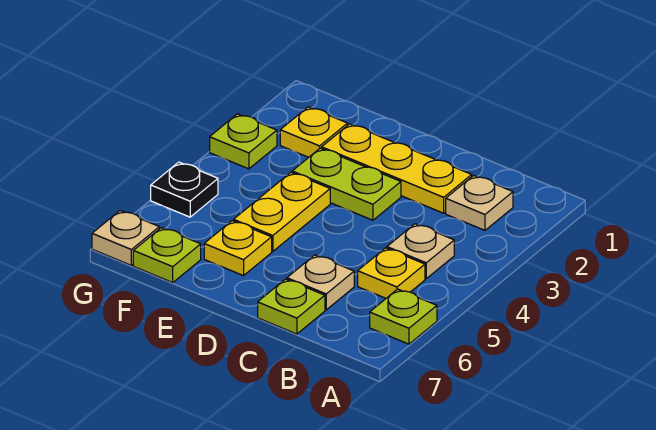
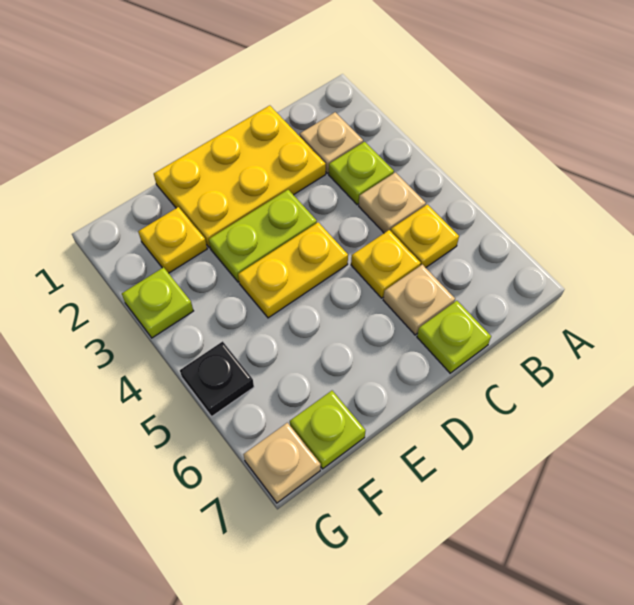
lime plate A6 level 1 -> lime plate B3 level 1
yellow plate C2:E2 level 1 -> yellow plate C1:E2 level 1
yellow plate E4:E5 level 1 -> yellow plate D4:E4 level 1
yellow plate E6 level 1 -> yellow plate C5 level 1

